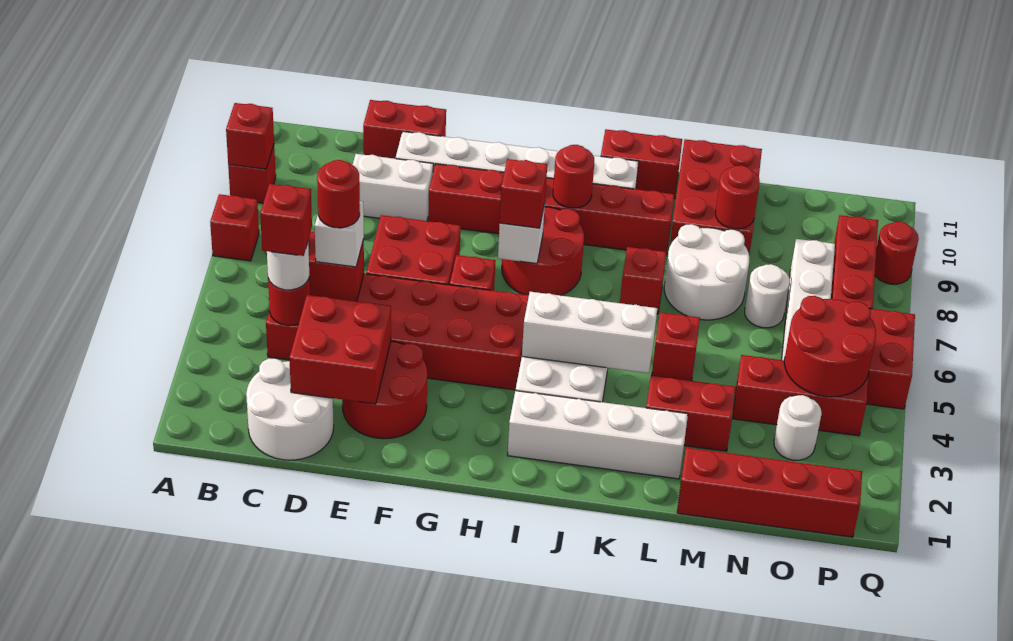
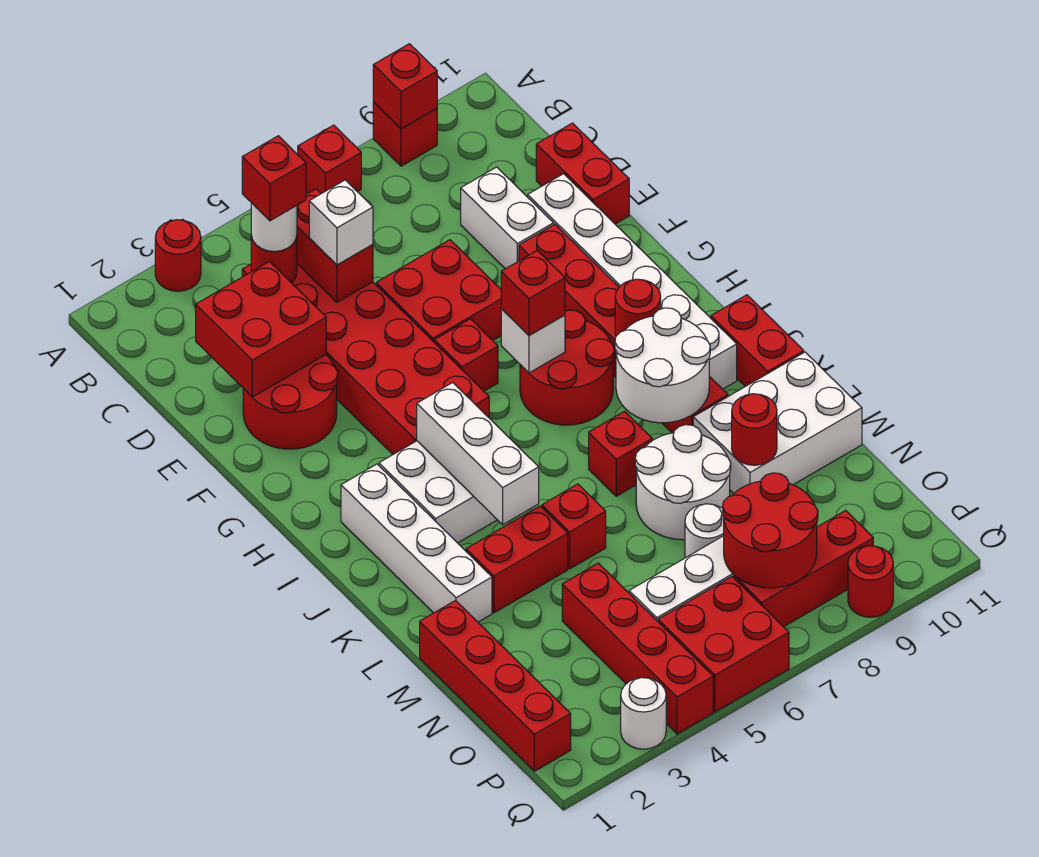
white round brick C1:D2 level 1 -> white round brick J8:K9 level 2
red round brick D5 level 4 -> red round brick A3 level 1
red brick L3:M3 level 1 -> red brick L3:L4 level 1
red brick L9:M11 level 1 -> white brick L9:M11 level 1
red brick N4:P4 level 1 -> red brick N4:Q4 level 1
white round brick O3 level 1 -> white round brick Q3 level 1
red round brick O4:P5 level 2 -> red round brick O7:P8 level 2

